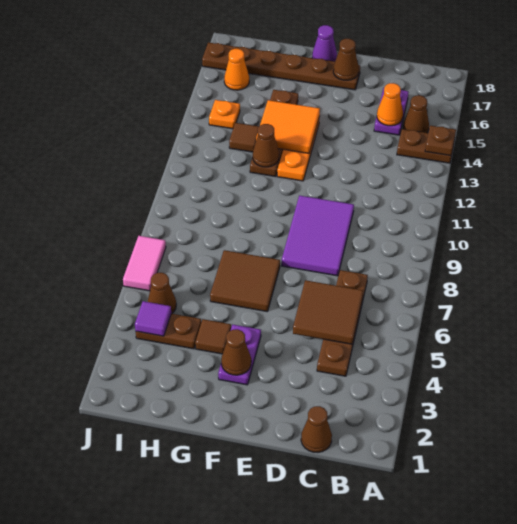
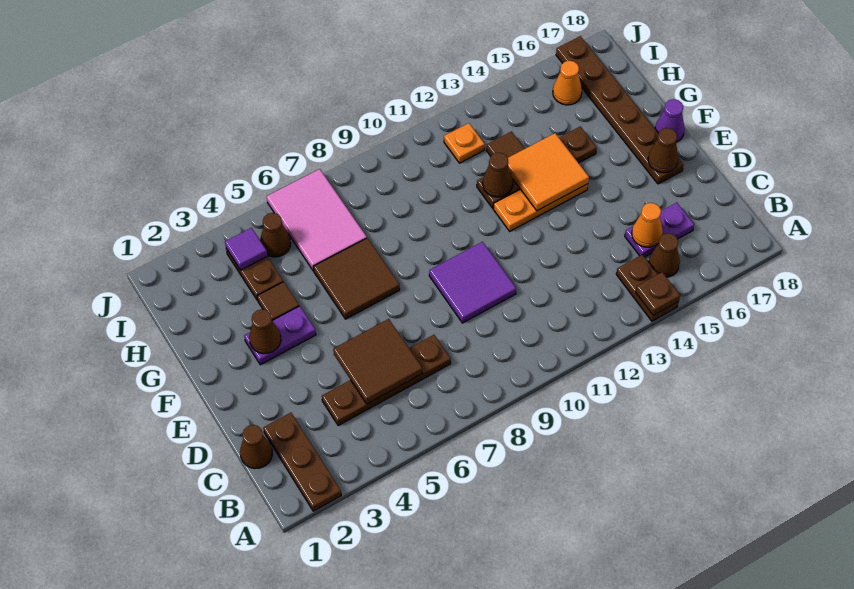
none -> brown plate A2:C2 level 1
purple tile D8:E10 level 1 -> purple tile D9:E10 level 1
orange plate I14 level 1 -> orange plate I12 level 1
pink tile J6:J7 level 1 -> pink tile H6:J7 level 1

